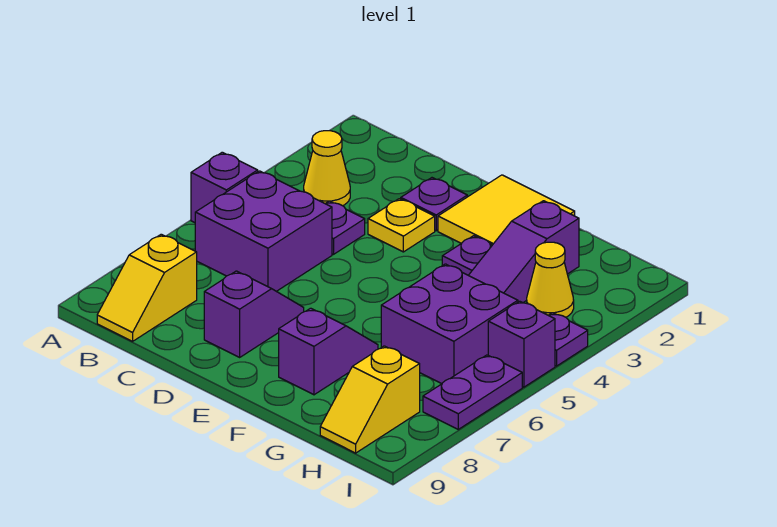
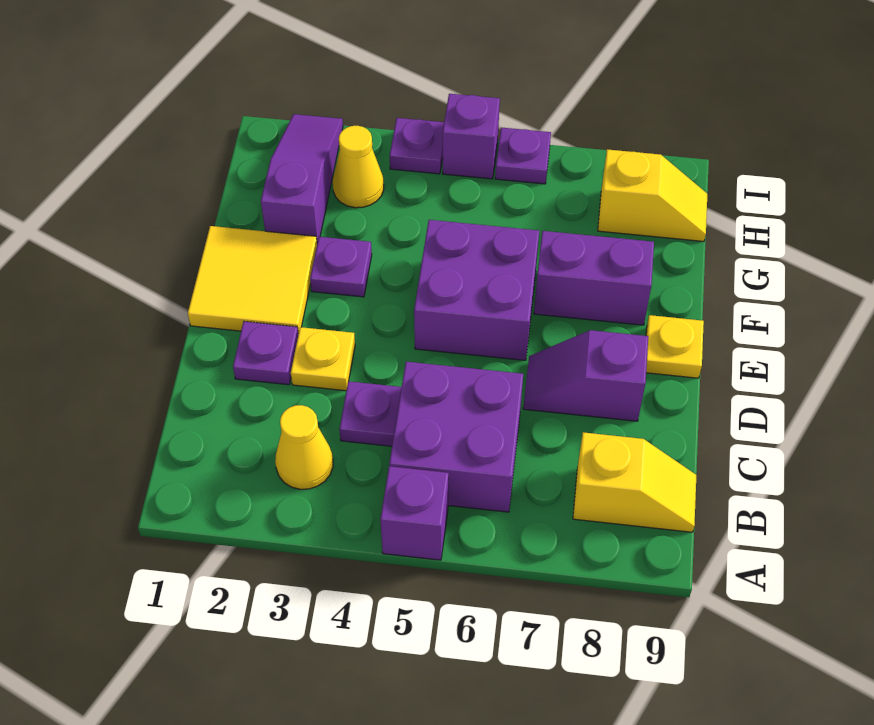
none -> yellow plate E9 level 1
purple slope F7:F8 level 1 top 8 -> purple brick F7:F8 level 1
purple slope G2:G4 level 1 top 2 -> purple slope G2:I2 level 1 top G
purple brick G5:H6 level 1 -> purple brick E5:F6 level 1
purple plate I6:I7 level 1 -> purple plate I6 level 1

